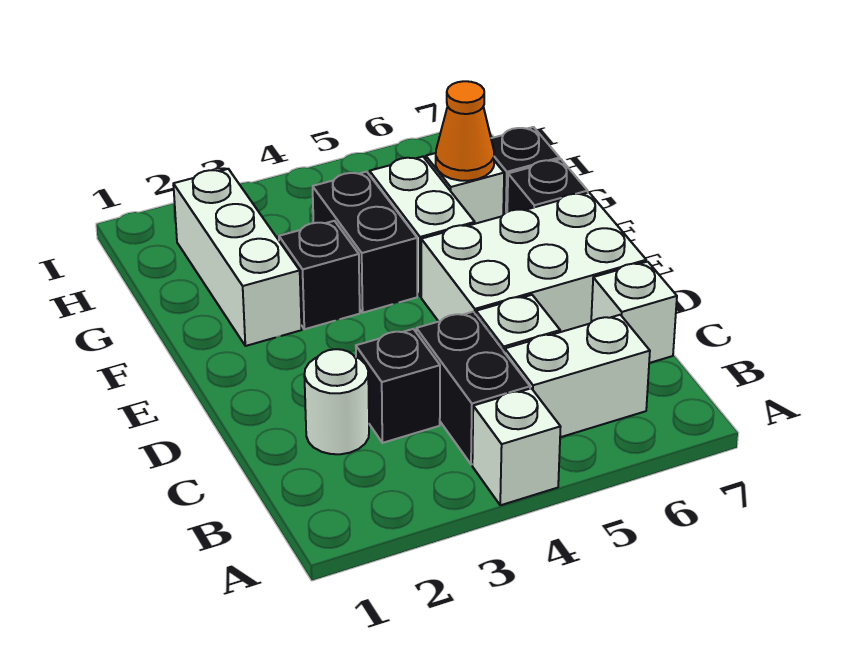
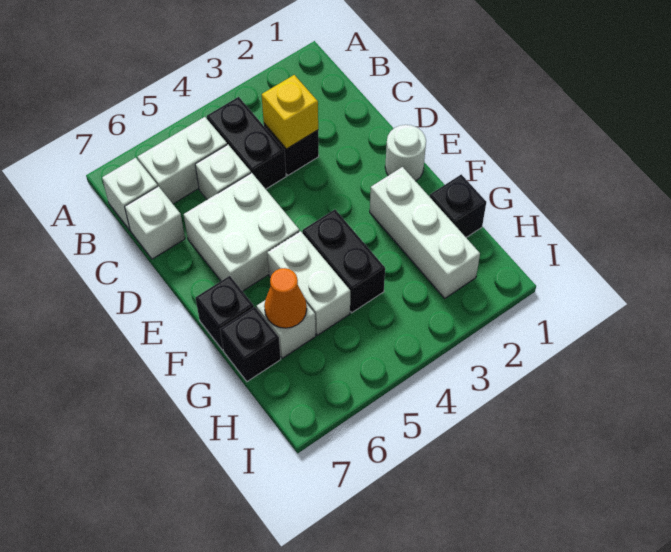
white brick A4 level 1 -> white brick B7 level 1
white round brick C2 level 1 -> white round brick E1 level 1
none -> yellow brick C3 level 2
white brick D5:E7 level 1 -> white brick D5:E6 level 1
black brick F3 level 1 -> black brick G1 level 1

